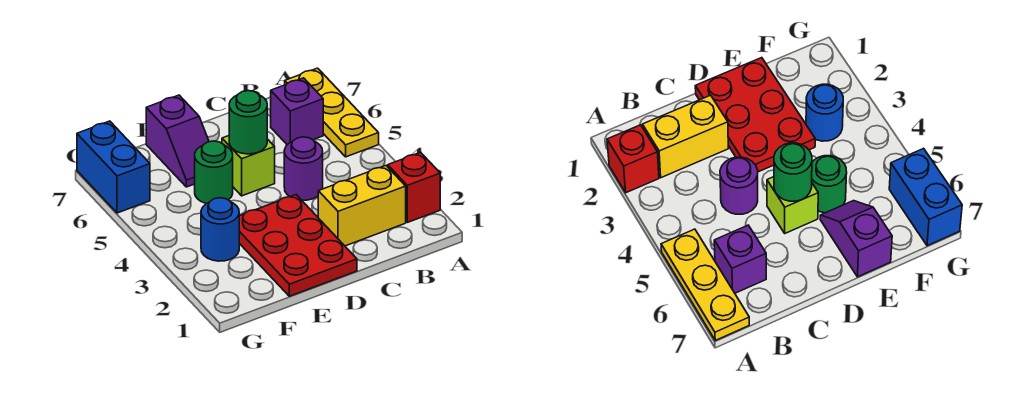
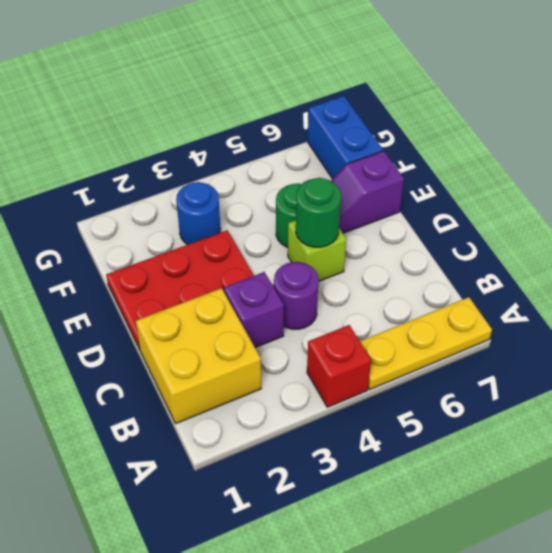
red brick A2 level 1 -> red brick A4 level 1
yellow brick B2:C2 level 1 -> yellow brick B1:C2 level 1
purple brick B6 level 1 -> purple brick C3 level 1
blue brick G6:G7 level 1 -> blue brick F7:G7 level 1

